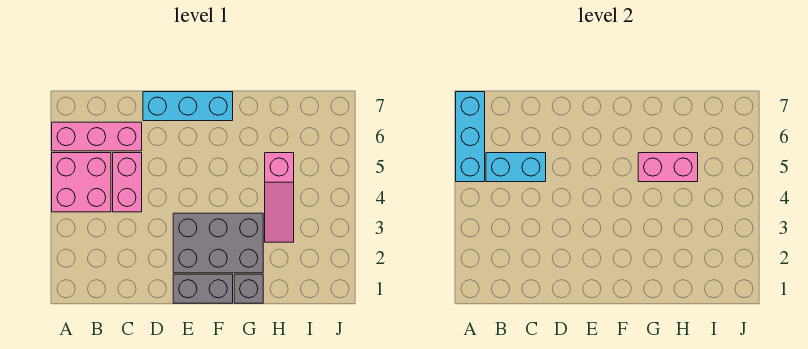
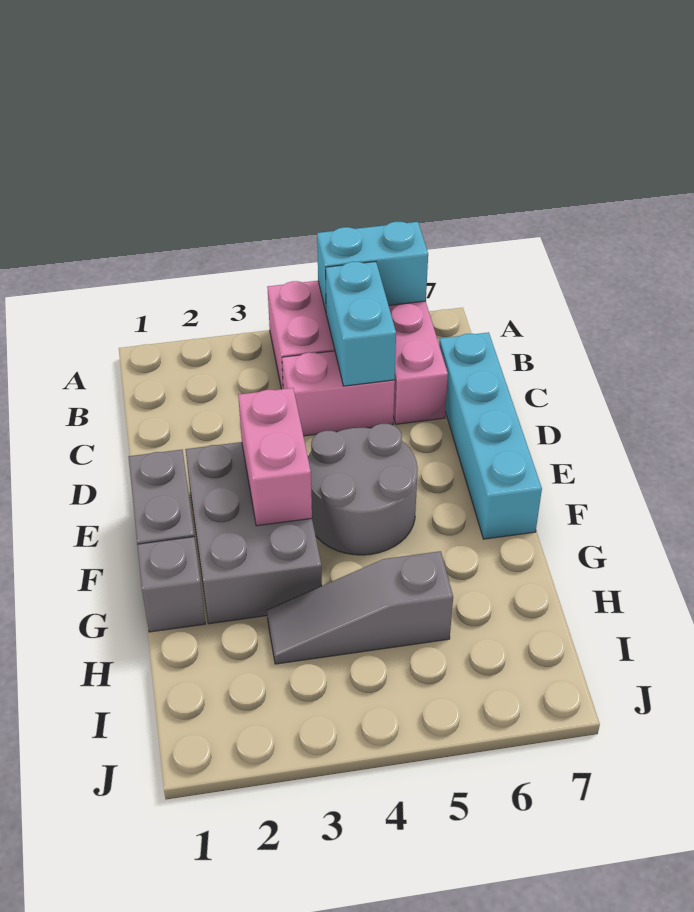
cyan brick A5:A7 level 2 -> cyan brick A5:A6 level 2
cyan brick D7:F7 level 1 -> cyan brick C7:F7 level 1
none -> grey round brick E4:F5 level 1
pink brick G5:H5 level 2 -> pink brick E3:F3 level 2
pink slope H3:H5 level 1 top 5 -> grey slope H3:H5 level 1 top 5

